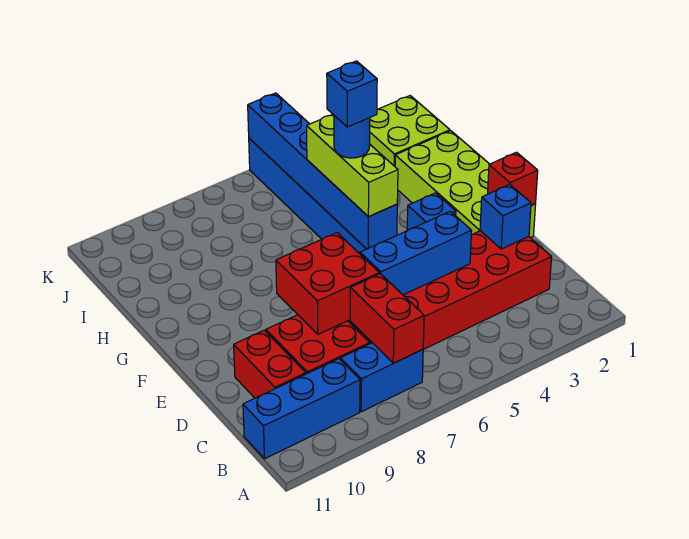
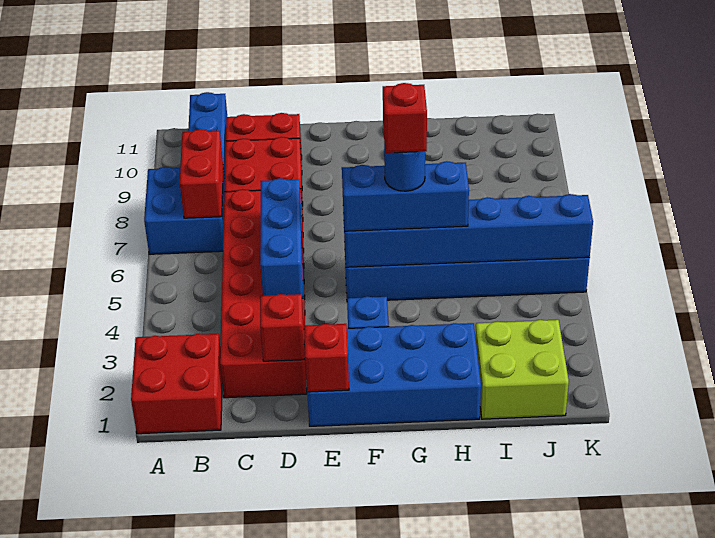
blue brick B7:B8 level 1 -> blue brick A7:B8 level 1
red brick B7:C7 level 2 -> red brick B7:B8 level 2
blue brick D2 level 2 -> red brick D2 level 2
red brick D7:E8 level 2 -> red brick A1:B2 level 1
lime brick E1:H2 level 1 -> blue brick E1:H2 level 1
lime brick F5:H5 level 3 -> blue brick F5:H5 level 3
blue brick G5 level 5 -> red brick G5 level 5

